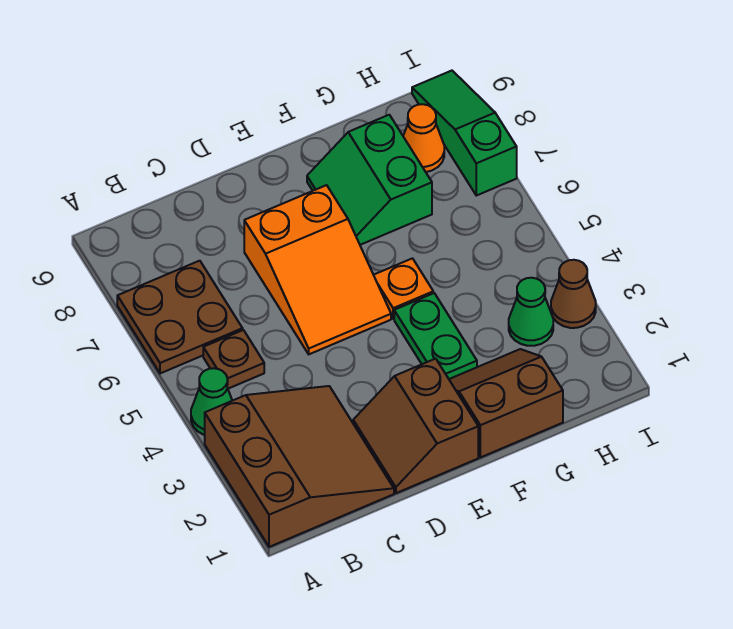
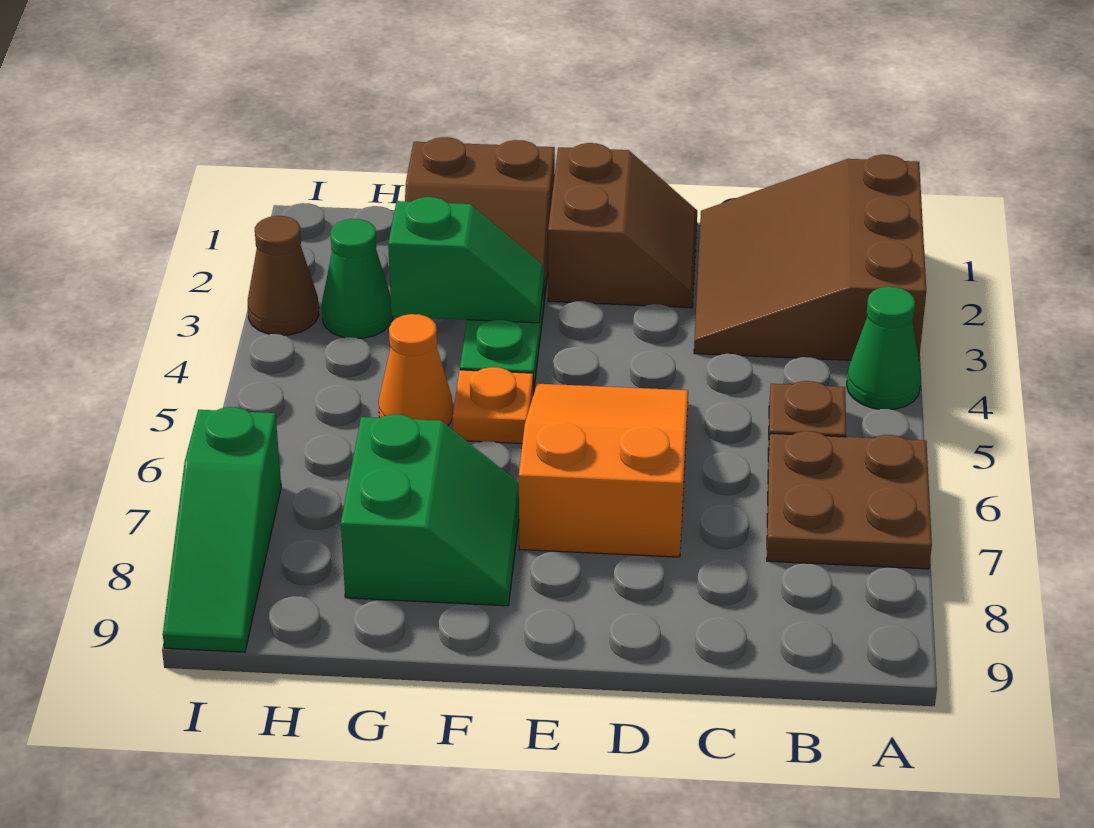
none -> green slope F3:G3 level 2 top G
orange cone H8 level 1 -> orange cone G5 level 1

